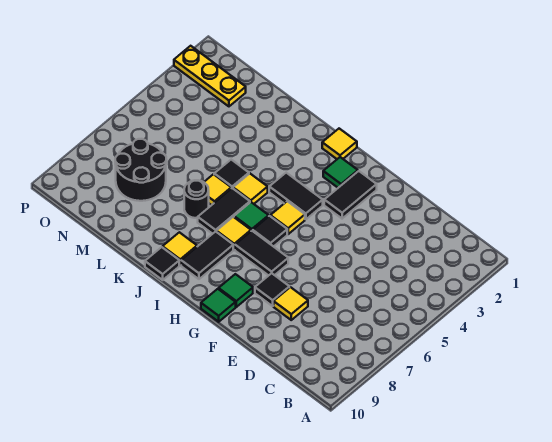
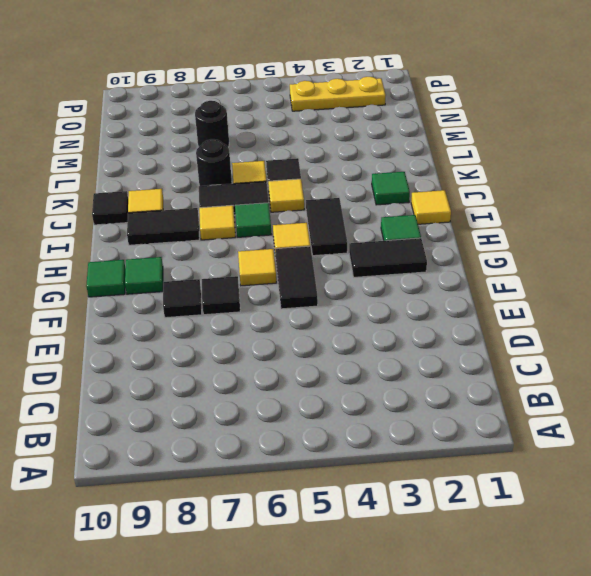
yellow tile E8 level 1 -> yellow tile G6 level 1
black tile G7:H7 level 1 -> black tile F5:G5 level 1
black tile H6 level 1 -> black tile F7 level 1
none -> green tile J2 level 1
black round brick M7:N8 level 1 -> black round brick M7 level 1
yellow plate N2:P2 level 1 -> yellow plate O2:O4 level 1

